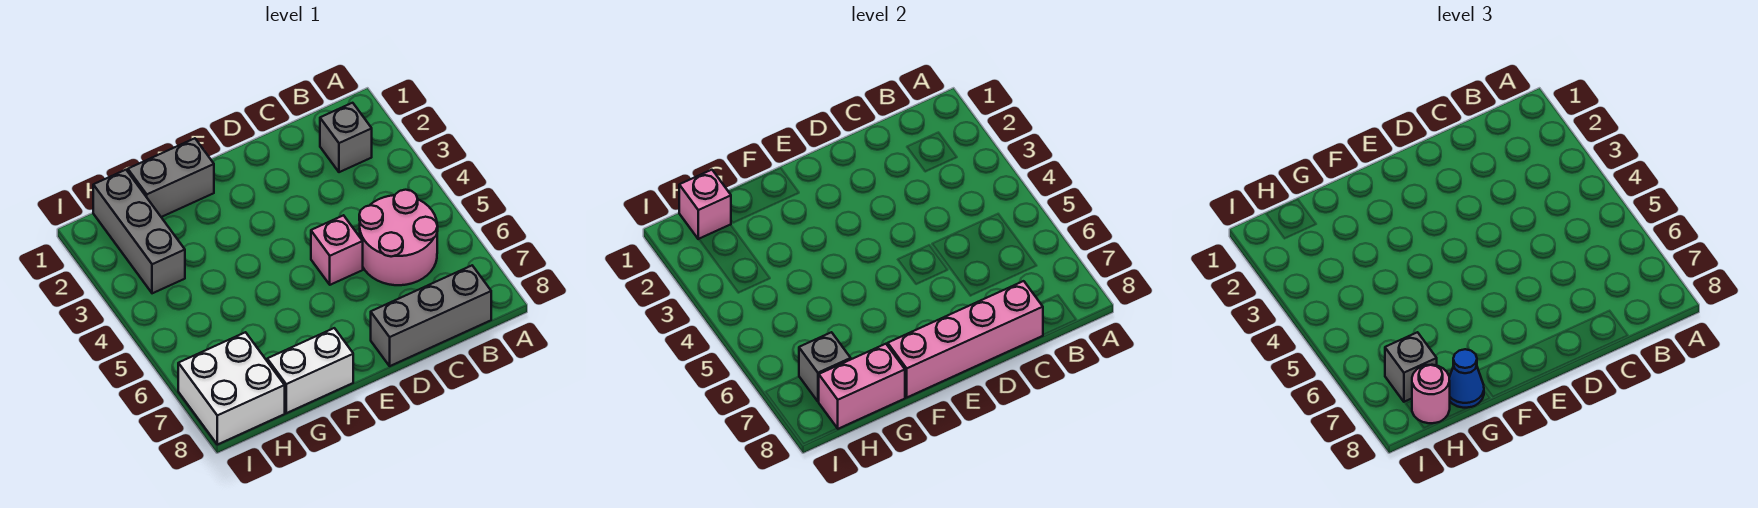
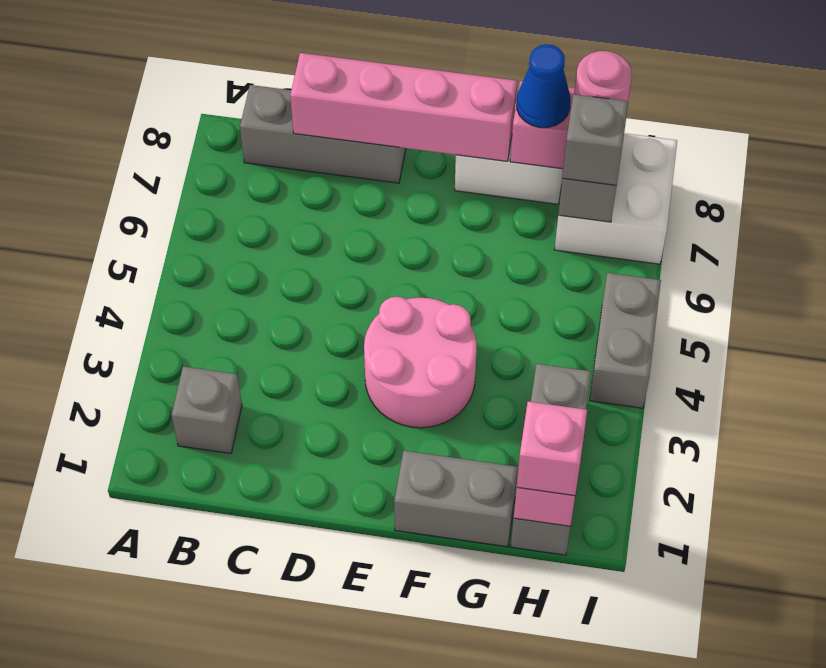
pink round brick B5:C6 level 1 -> pink round brick E3:F4 level 1
pink brick D5 level 1 -> pink brick H1 level 3
none -> grey brick I4:I5 level 1

